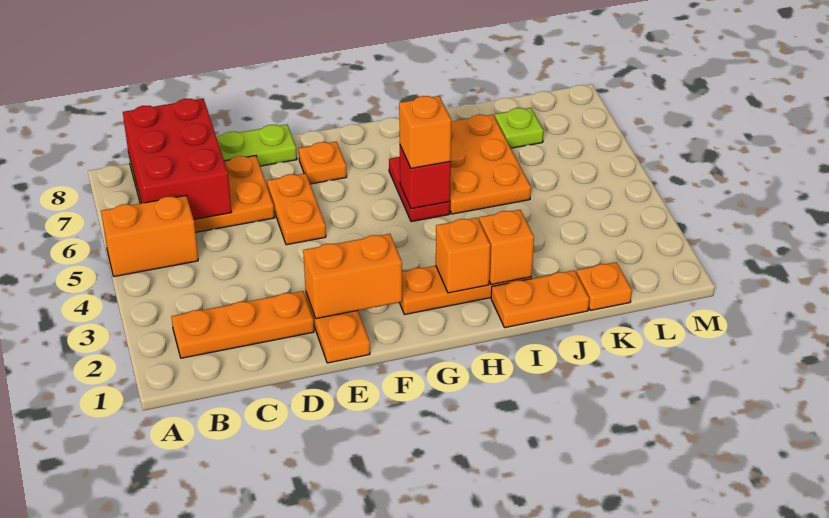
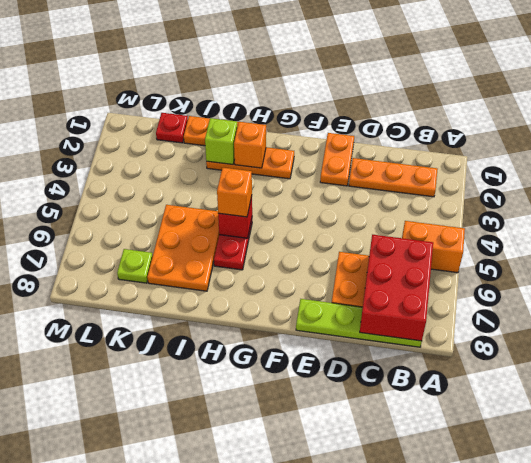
orange brick E2:F2 level 2 -> none
orange plate E5:E6 level 1 -> none
orange plate F7 level 1 -> none
orange brick I2 level 2 -> lime brick I2 level 2
orange plate K1 level 1 -> red plate K1 level 1

